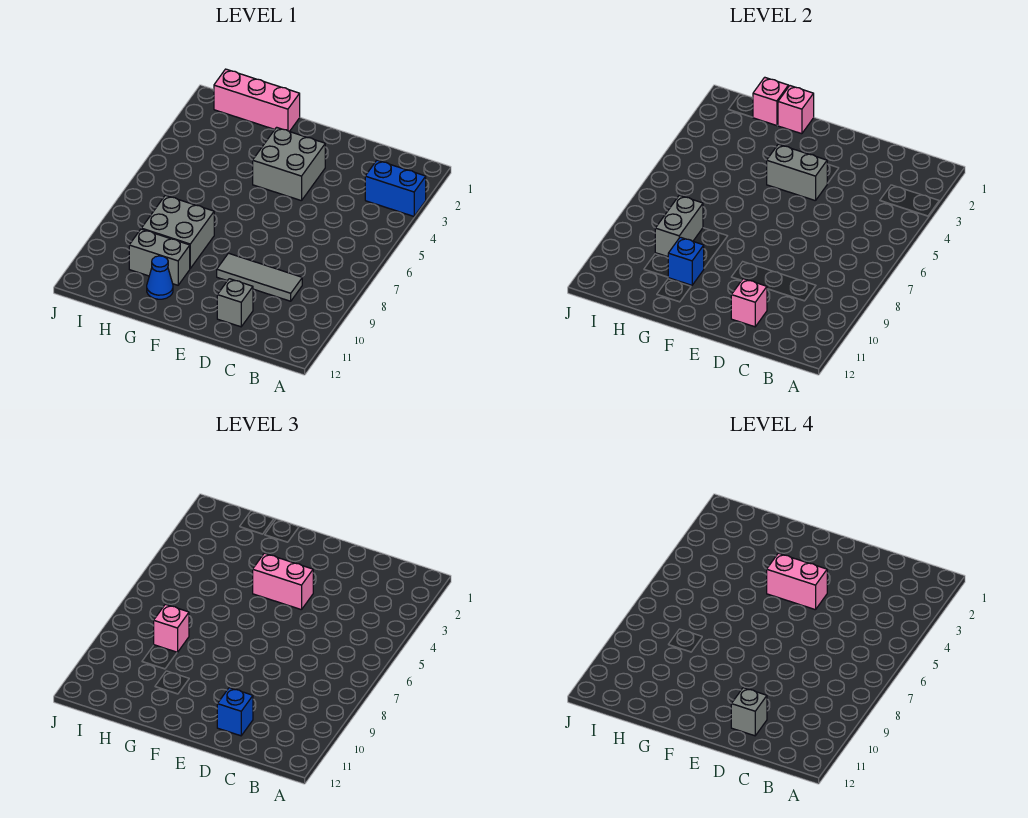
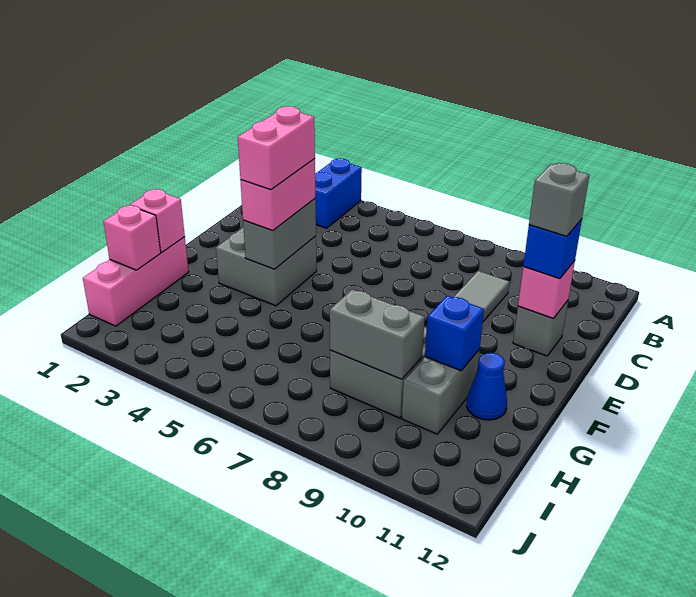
pink brick H8 level 3 -> none

